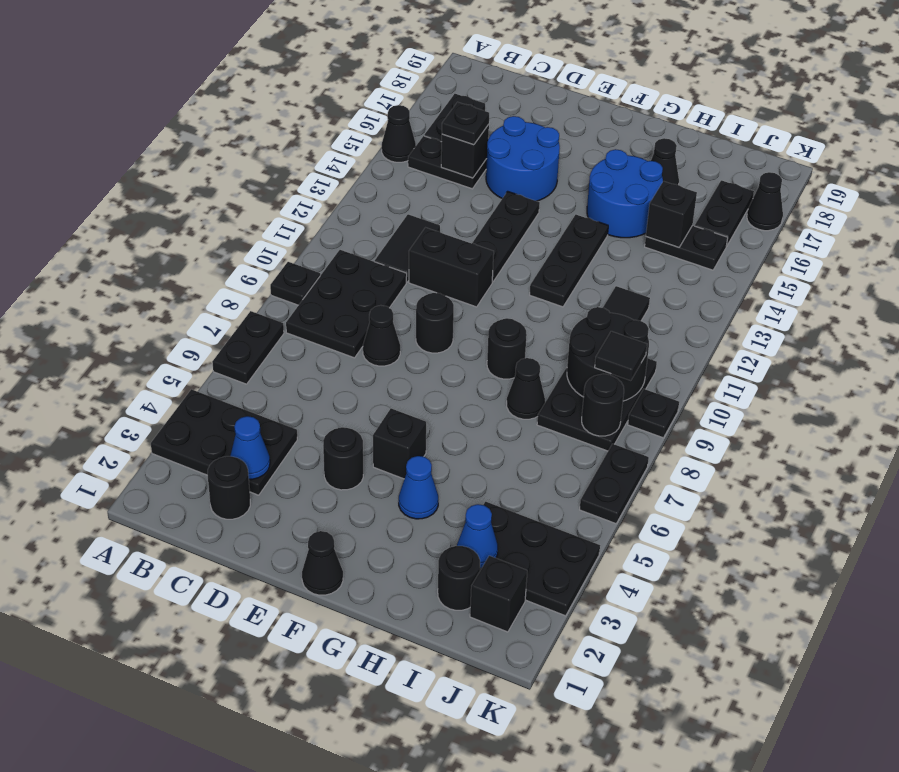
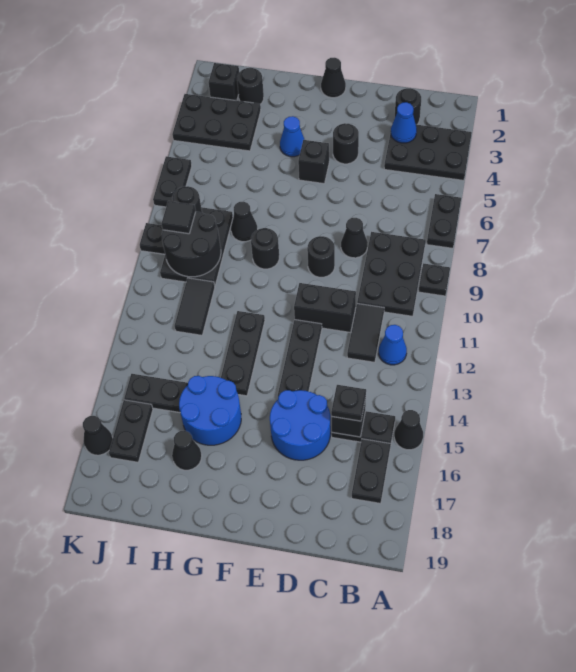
blue cone I3 level 2 -> blue cone B12 level 1
black brick I15 level 2 -> none

